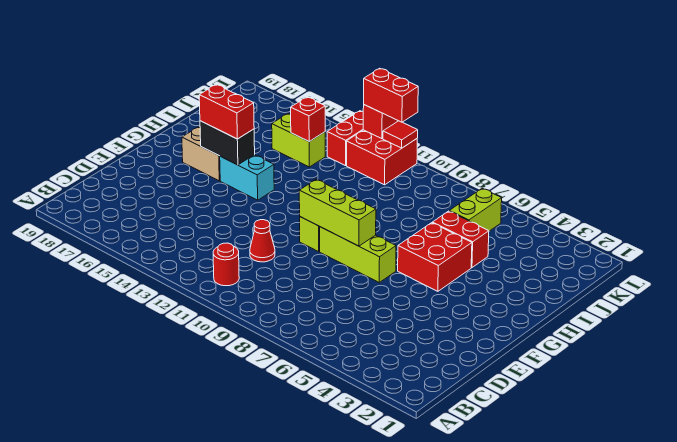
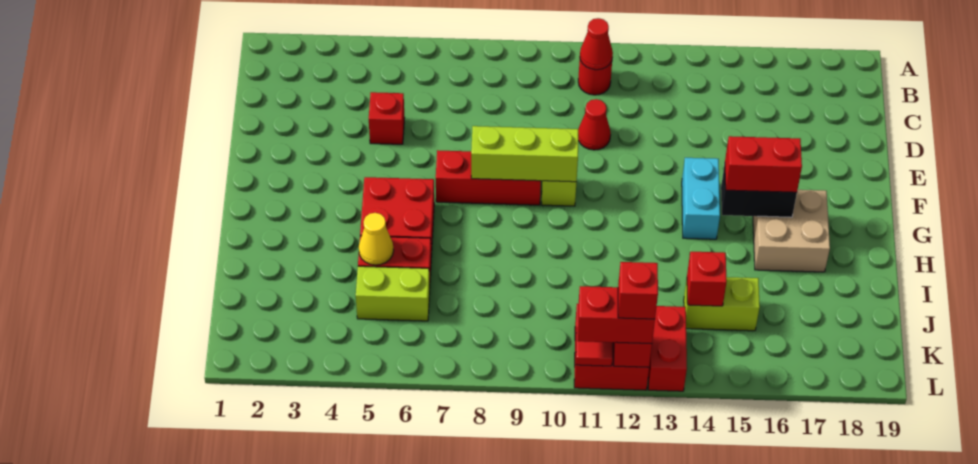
none -> red cone B11 level 2
none -> red brick D5 level 1
lime brick F7:F9 level 1 -> red brick F7:F9 level 1
cyan brick G14:G15 level 1 -> cyan brick F14:G14 level 1
none -> yellow cone I5 level 2
lime brick J6:K6 level 1 -> lime brick J5:J6 level 1
none -> red brick L12 level 4

